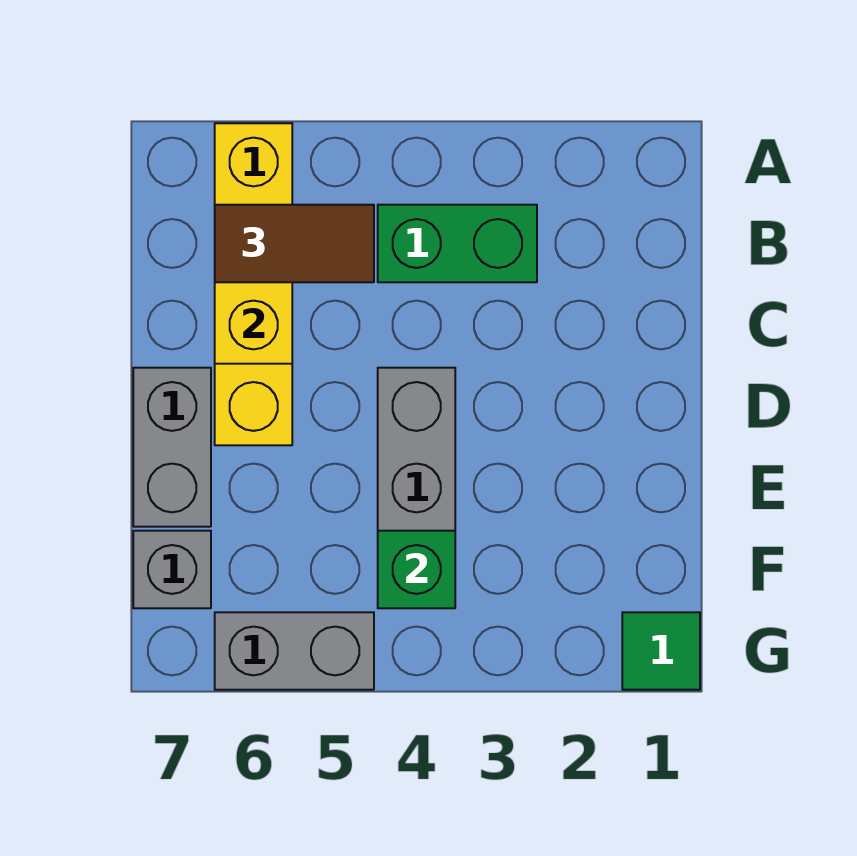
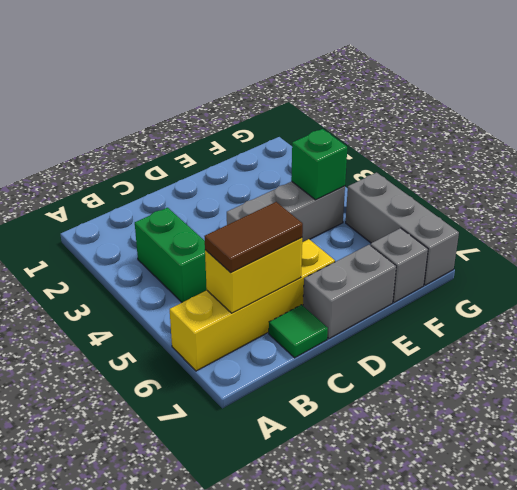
brown tile B5:B6 level 3 -> brown tile B6:C6 level 3
green tile G1 level 1 -> green tile C7 level 1
grey brick G5:G6 level 1 -> grey brick G5:G7 level 1

